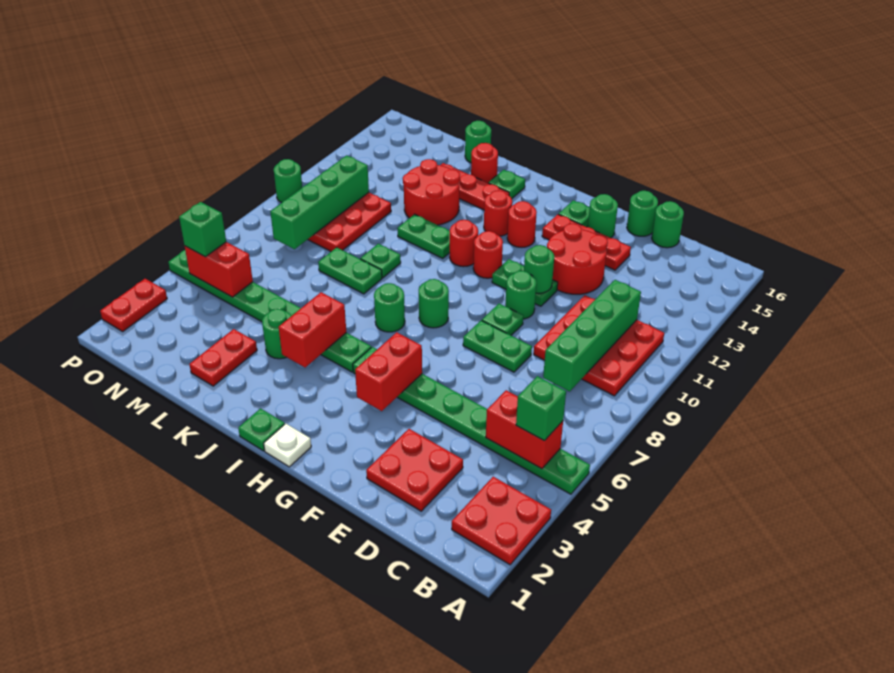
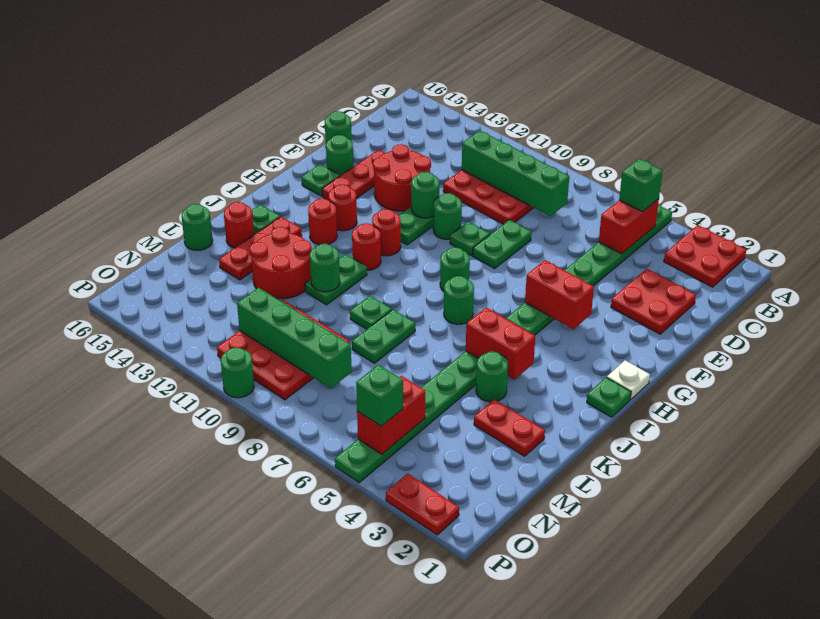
green round brick D16 level 1 -> green round brick K11 level 2

